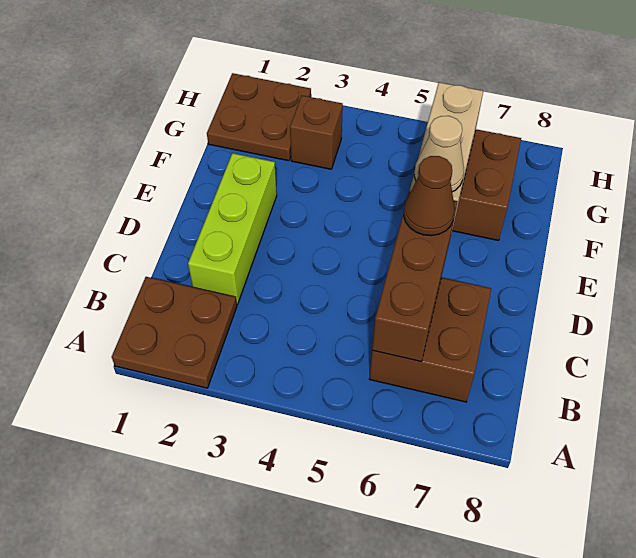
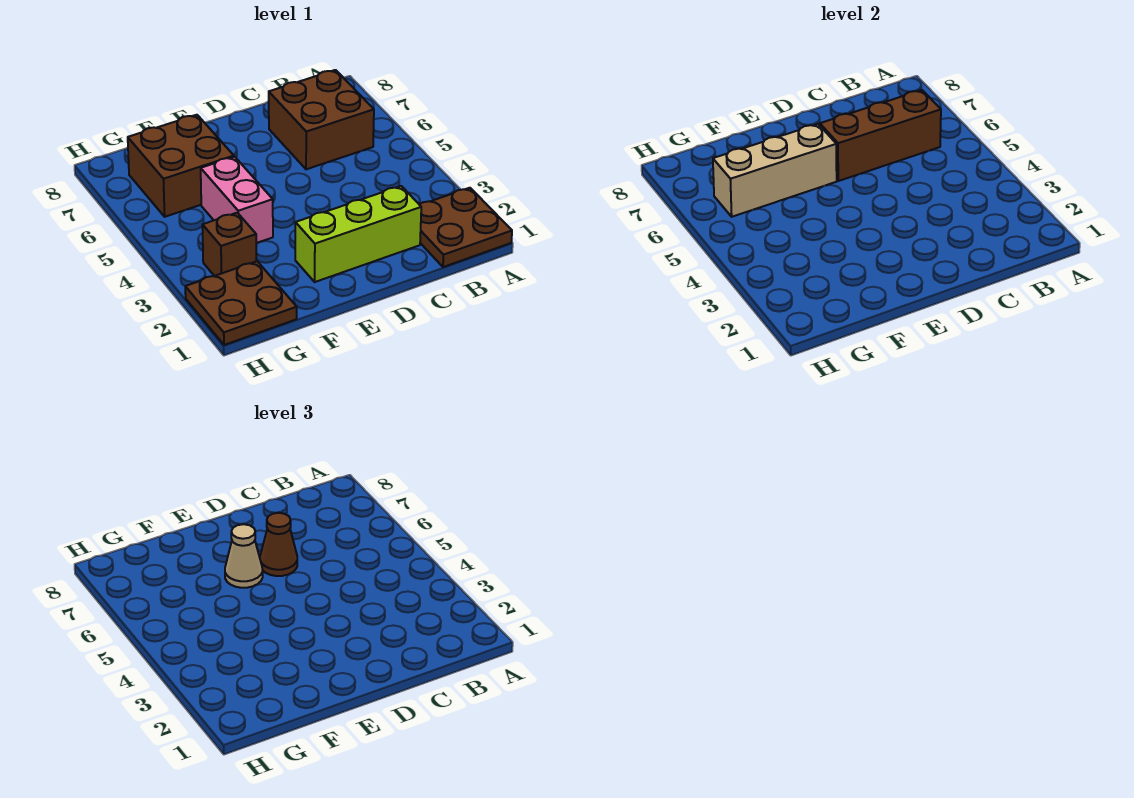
none -> pink brick F4:F5 level 1

